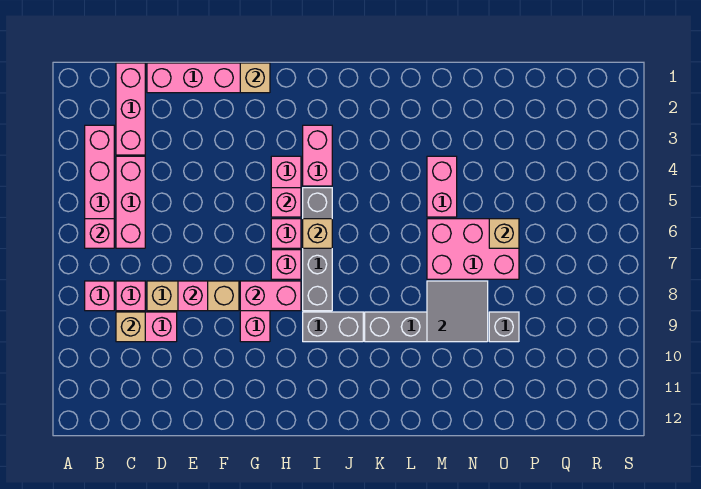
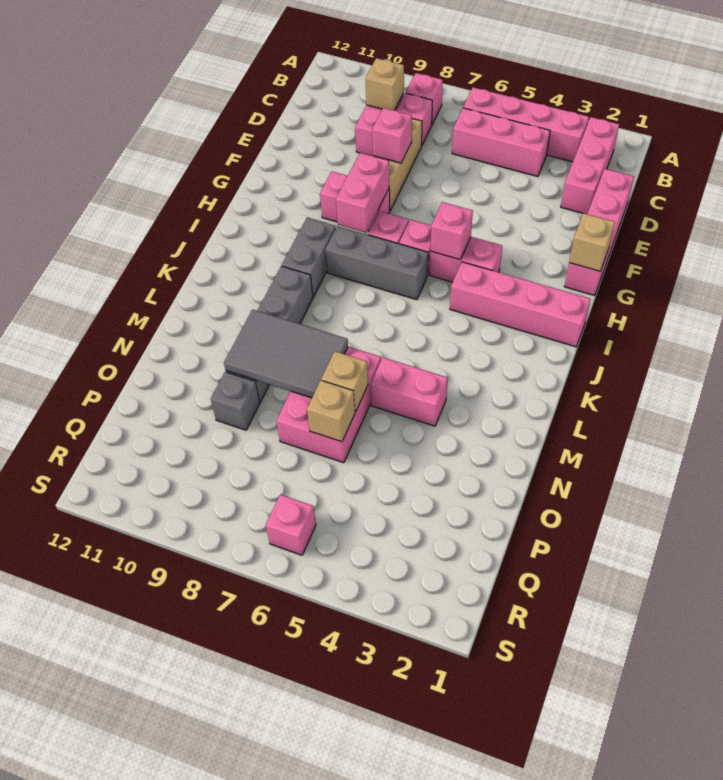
pink brick B6 level 2 -> pink brick R6 level 1
pink brick C1:C3 level 1 -> pink brick B2:D2 level 1
pink brick I3:I4 level 1 -> pink brick I1:I4 level 1
grey brick I5:I8 level 1 -> grey brick I6:I8 level 1
tan brick I6 level 2 -> tan brick N6 level 2
grey tile M8:N9 level 2 -> grey tile M7:N9 level 2

